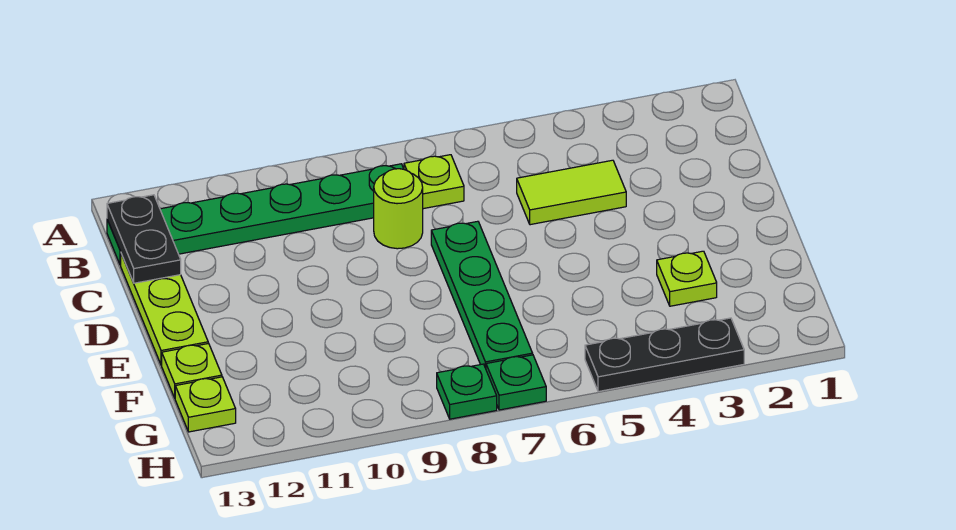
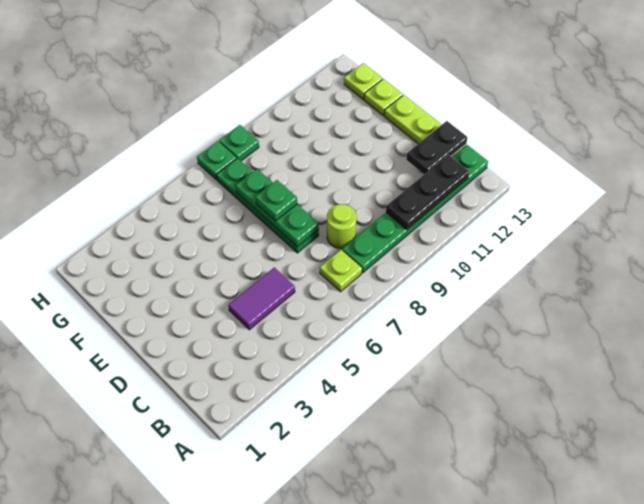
black plate B13:C13 level 2 -> black plate C12:C13 level 2
lime tile C4:C5 level 1 -> purple tile C4:C5 level 1
none -> green plate D7:F7 level 2
none -> green plate E7 level 3
lime plate F3 level 1 -> none
black plate H3:H5 level 1 -> black plate B10:B12 level 2

